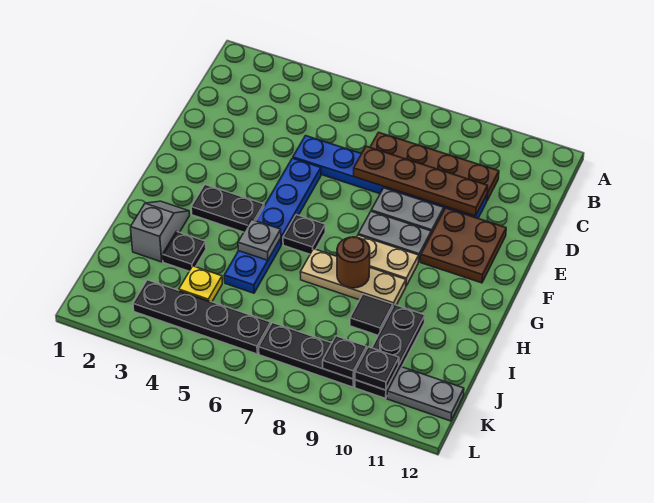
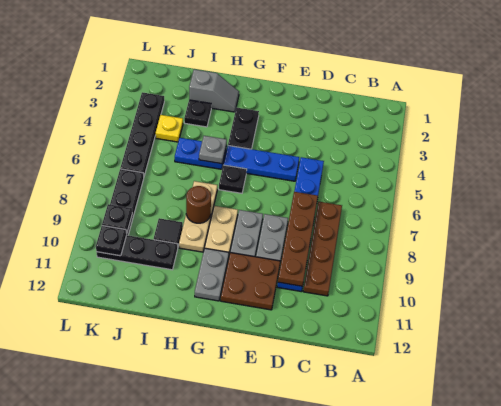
grey plate K11:K12 level 1 -> grey plate G10:G11 level 1

